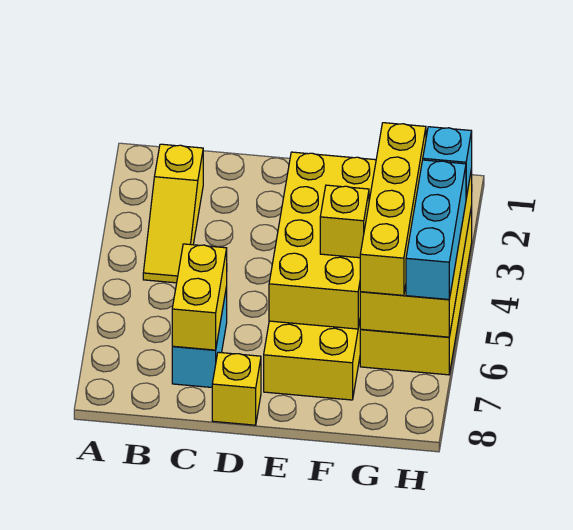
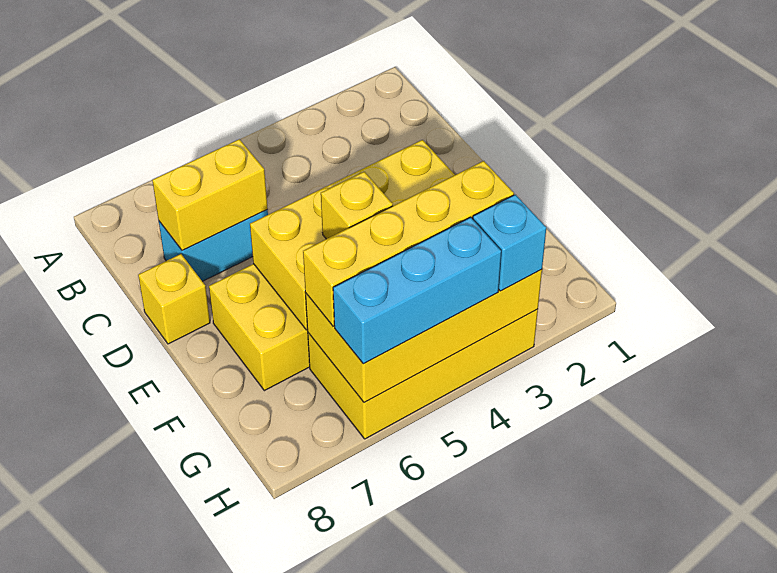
yellow slope B2:B4 level 1 top 2 -> none

